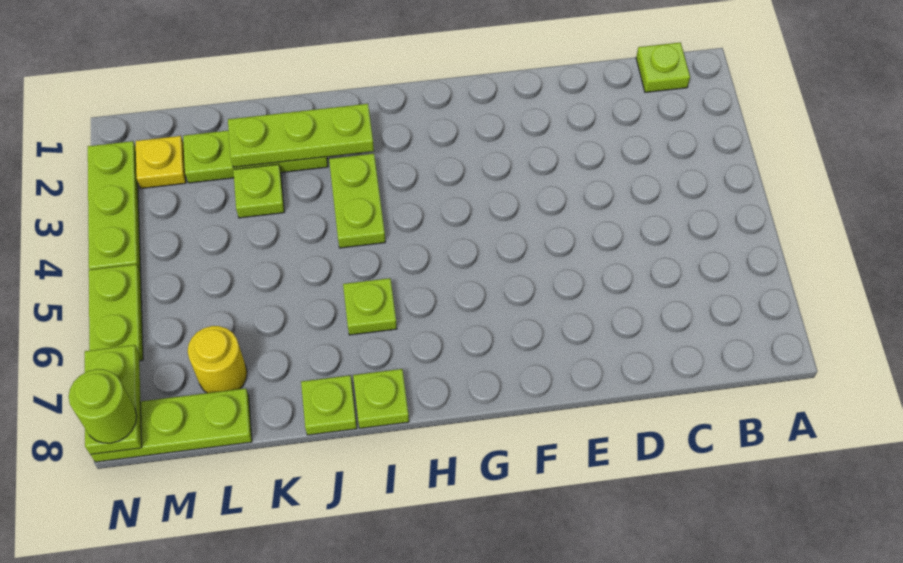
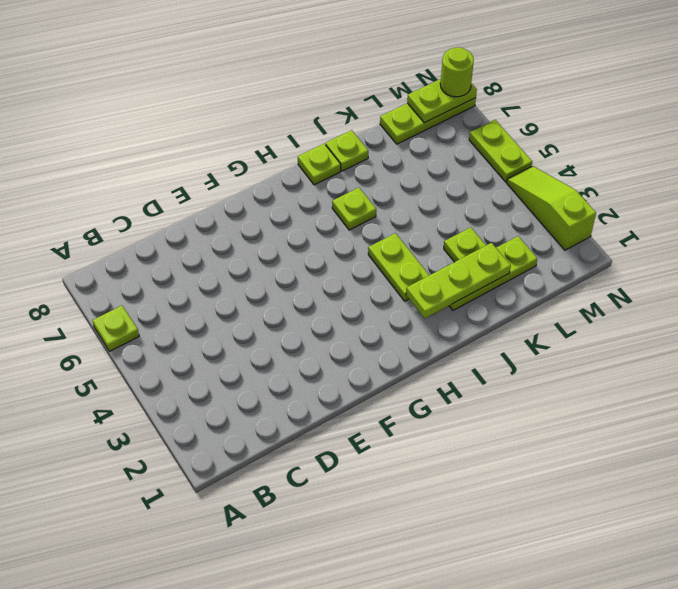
lime plate B1 level 1 -> lime plate A6 level 1
yellow round brick L7 level 1 -> none
yellow plate M2 level 1 -> none
lime plate N2:N4 level 1 -> lime slope N2:N4 level 1 top 2
lime plate N7:N8 level 2 -> lime plate M8:N8 level 2

